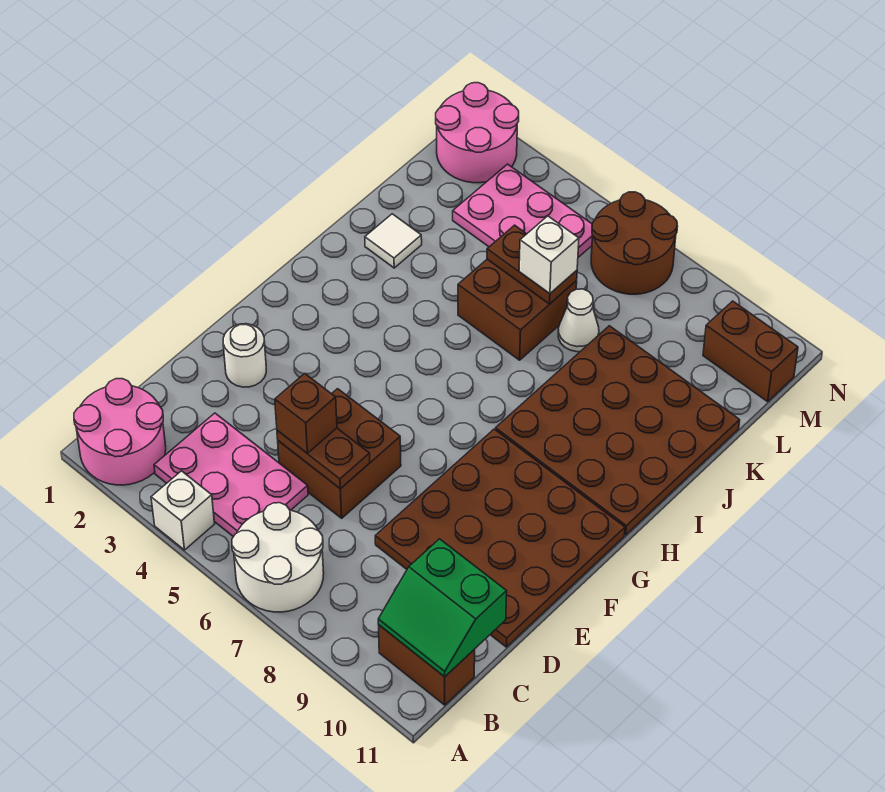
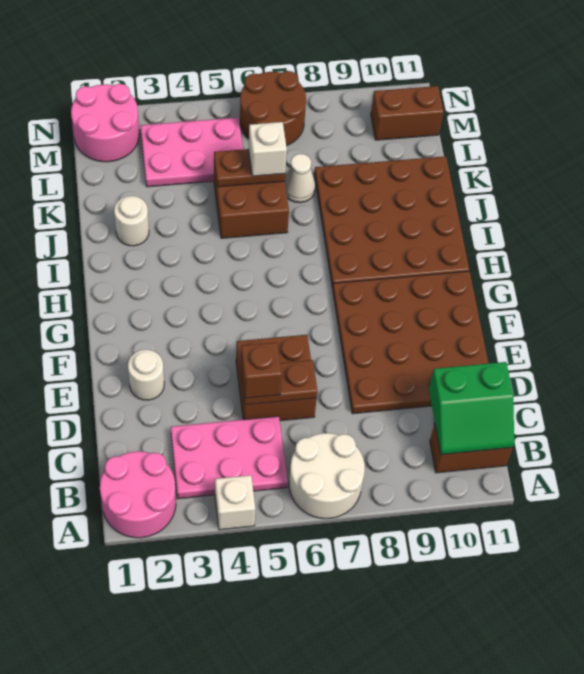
white tile J2 level 1 -> white round brick J2 level 1

